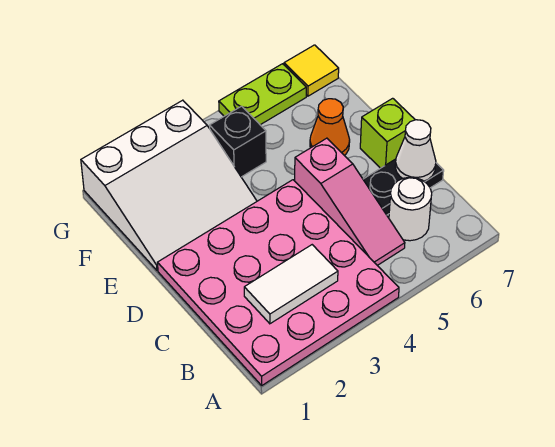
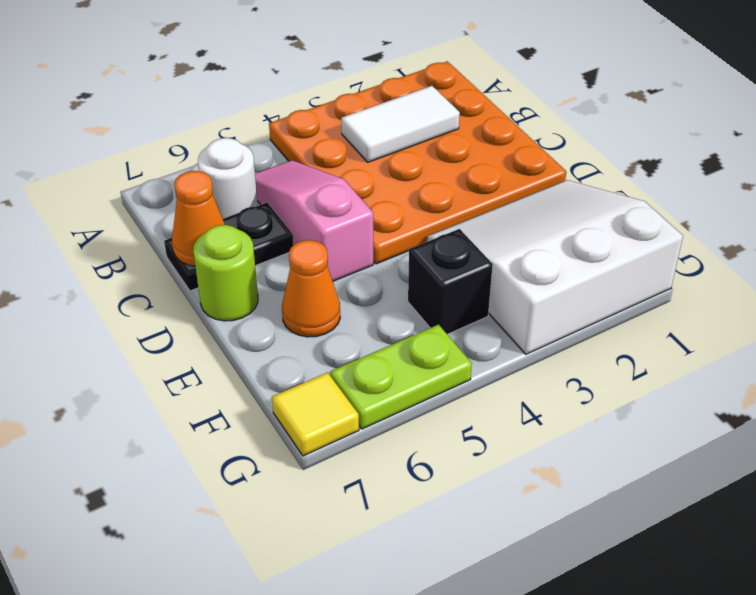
pink plate A1:D4 level 1 -> orange plate A1:D4 level 1
white cone C7 level 2 -> orange cone C7 level 2
lime brick D7 level 1 -> lime round brick D7 level 1

